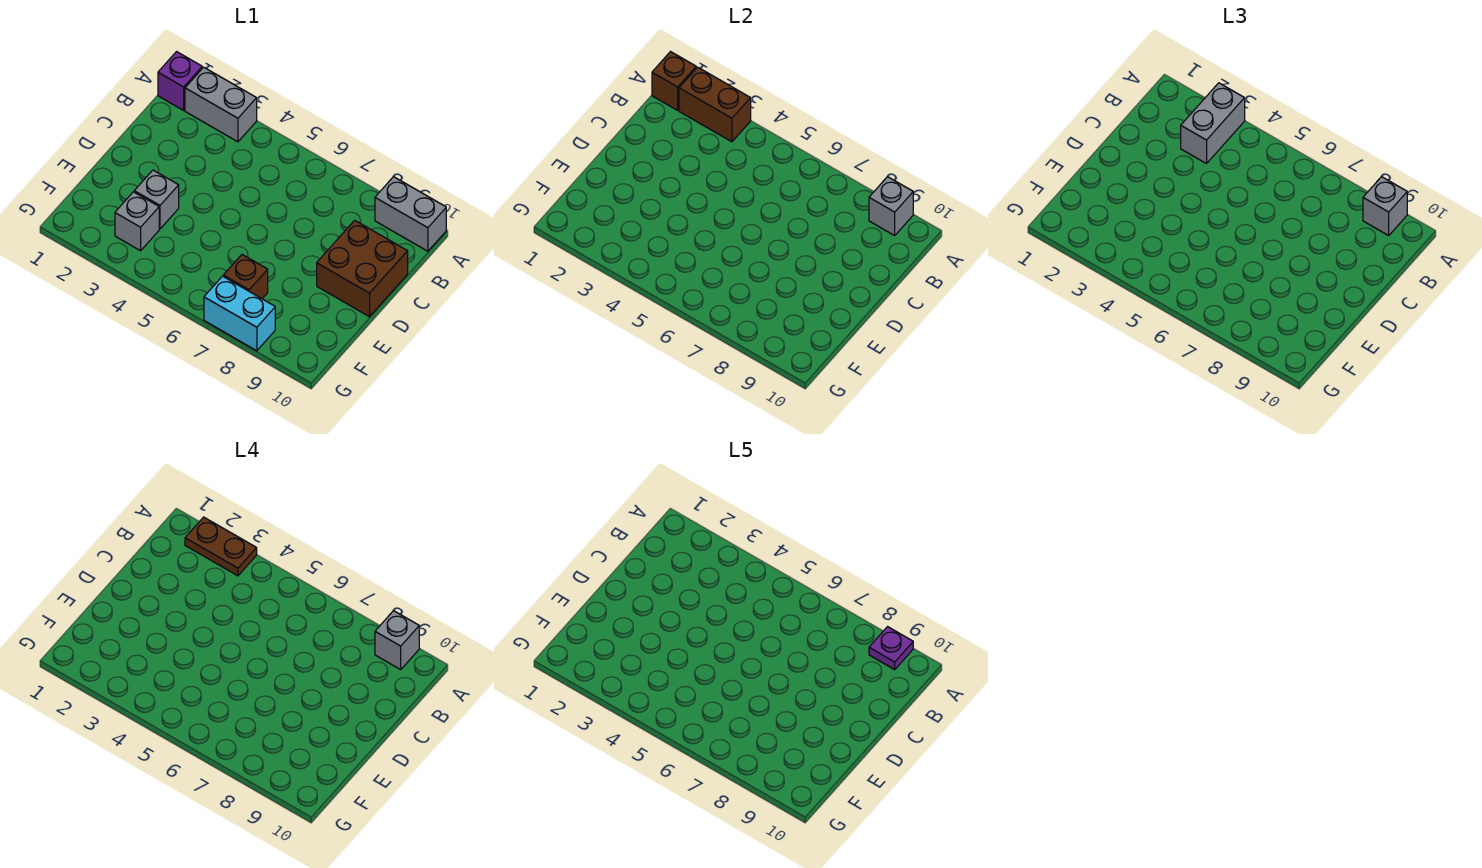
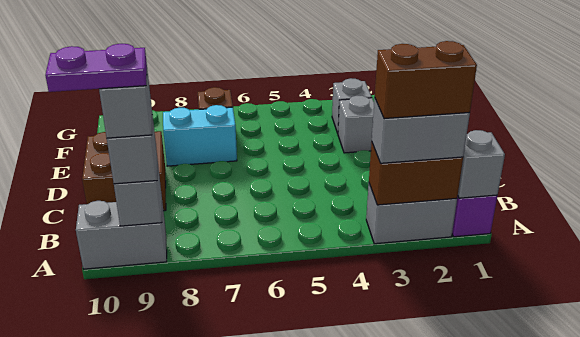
brown brick A1 level 2 -> grey brick A1 level 2
brown plate A2:A3 level 4 -> brown brick A2:A3 level 4
grey brick A3:B3 level 3 -> grey brick A2:A3 level 3
purple plate A9 level 5 -> purple plate A9:A10 level 5
cyan brick G7:G8 level 1 -> cyan brick E7:E8 level 1

